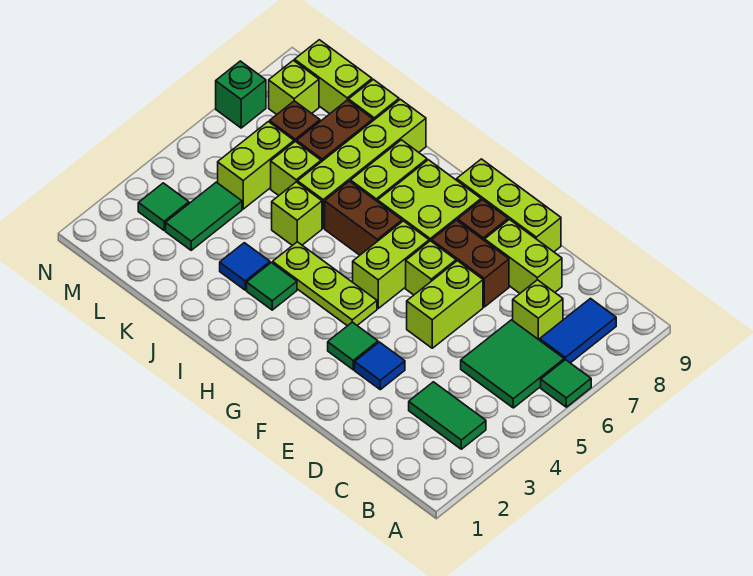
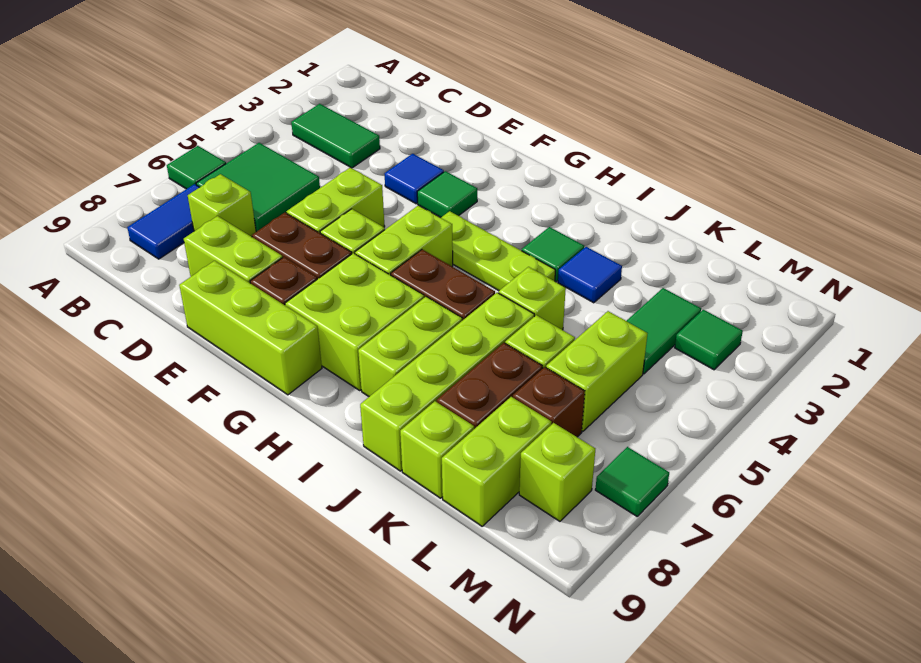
lime brick L9:M9 level 1 -> lime brick L8:L9 level 1
green brick N7 level 1 -> green tile N7 level 1

